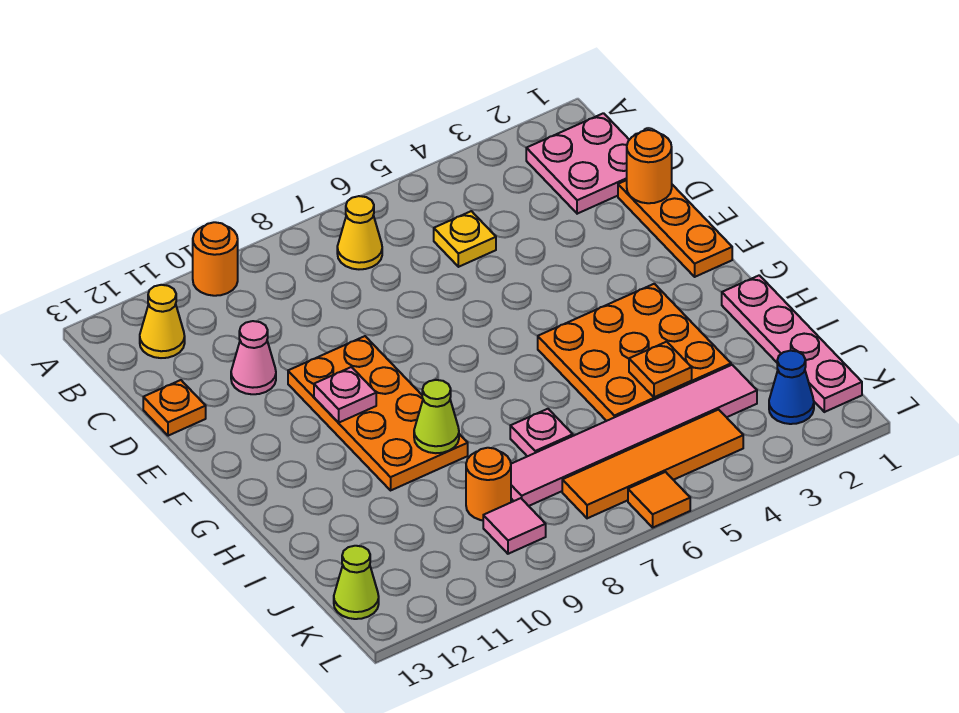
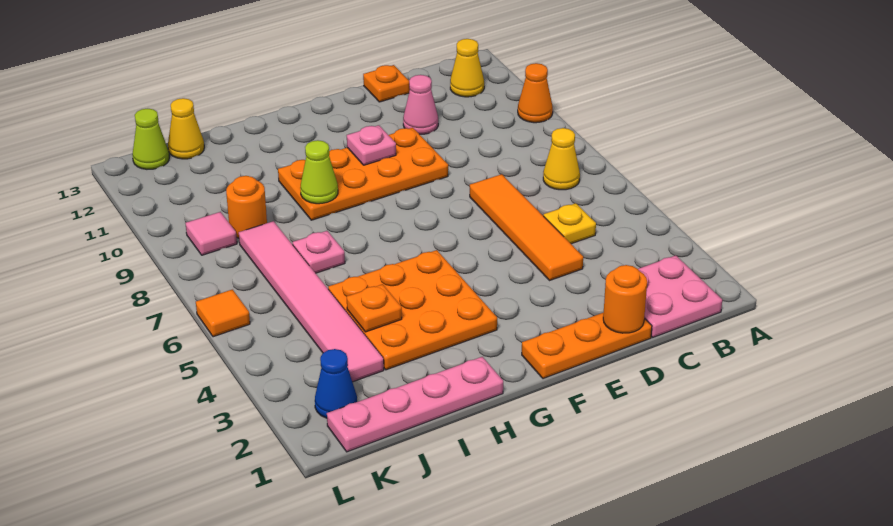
orange round brick A10 level 1 -> orange cone A10 level 1
none -> yellow cone J13 level 1
orange tile K4:K7 level 1 -> orange tile D4:D7 level 1

